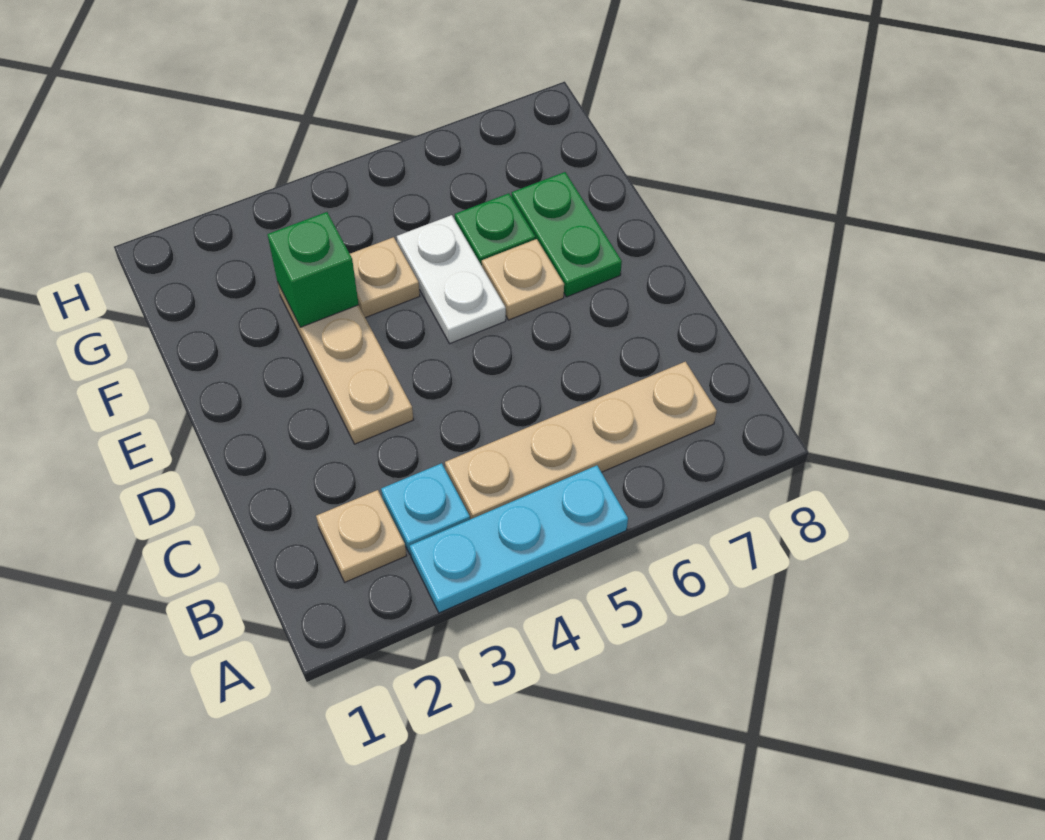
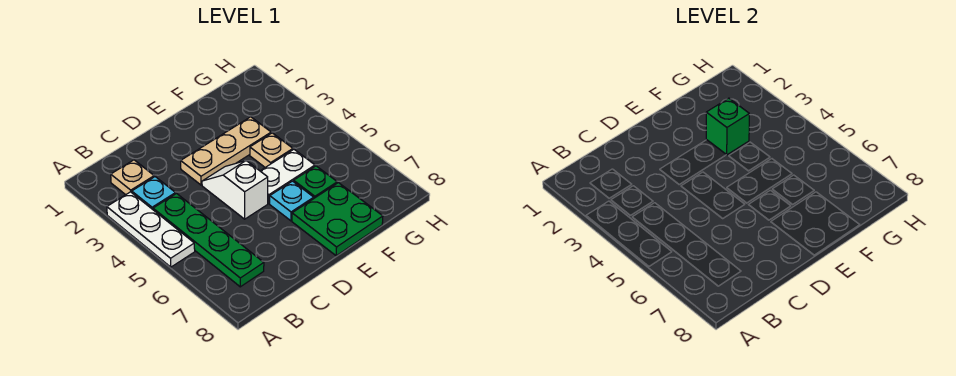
cyan plate A3:A5 level 1 -> white plate A3:A5 level 1
tan plate B4:B7 level 1 -> green plate B4:B7 level 1
none -> white slope D4:D5 level 1 top 5
tan plate E6 level 1 -> cyan plate E6 level 1
green plate E7:F7 level 1 -> green plate E7:F8 level 1

